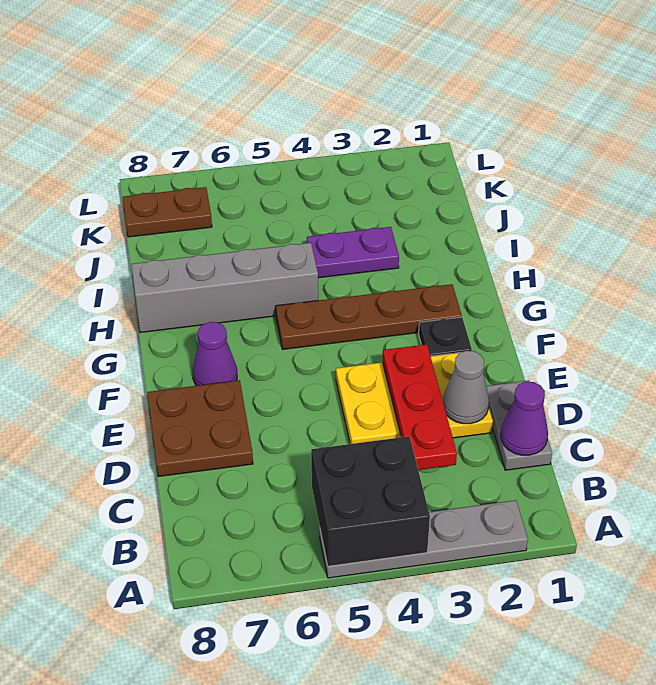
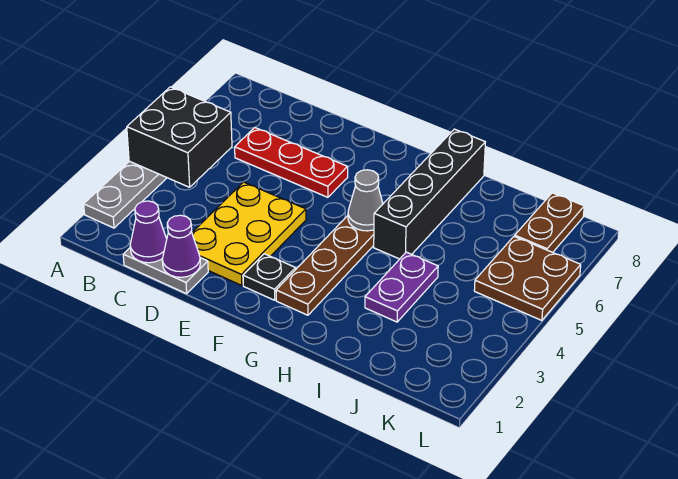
red plate C3:E3 level 2 -> red plate C6:E6 level 1
grey cone D2 level 2 -> grey cone G5 level 2
brown plate D7:E8 level 1 -> brown plate K5:L6 level 1
purple cone F7 level 1 -> purple cone D1 level 2
grey brick H5:H8 level 1 -> black brick H5:H8 level 1

